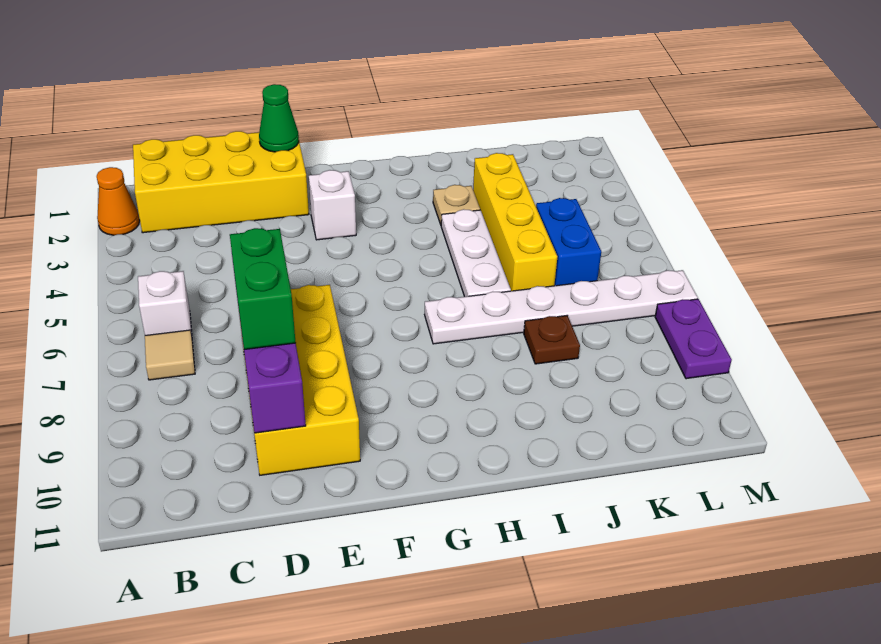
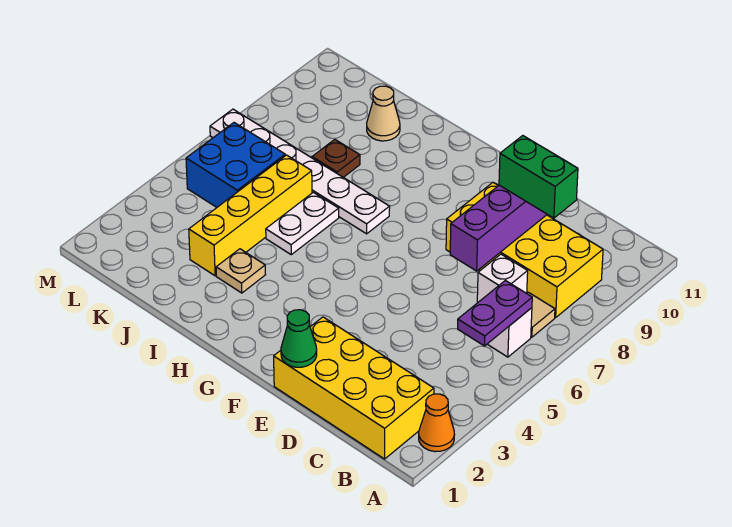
yellow brick D7:E10 level 1 -> yellow brick B8:E9 level 1
green brick D8:D9 level 3 -> green brick C9:D9 level 3
white brick F3 level 1 -> white brick C7 level 1
white plate I4:I6 level 1 -> white plate I5:I6 level 1
none -> tan cone J10 level 1
blue brick K5:K6 level 1 -> blue brick K5:L6 level 1
purple plate M8:M9 level 1 -> purple plate B5:B6 level 2

